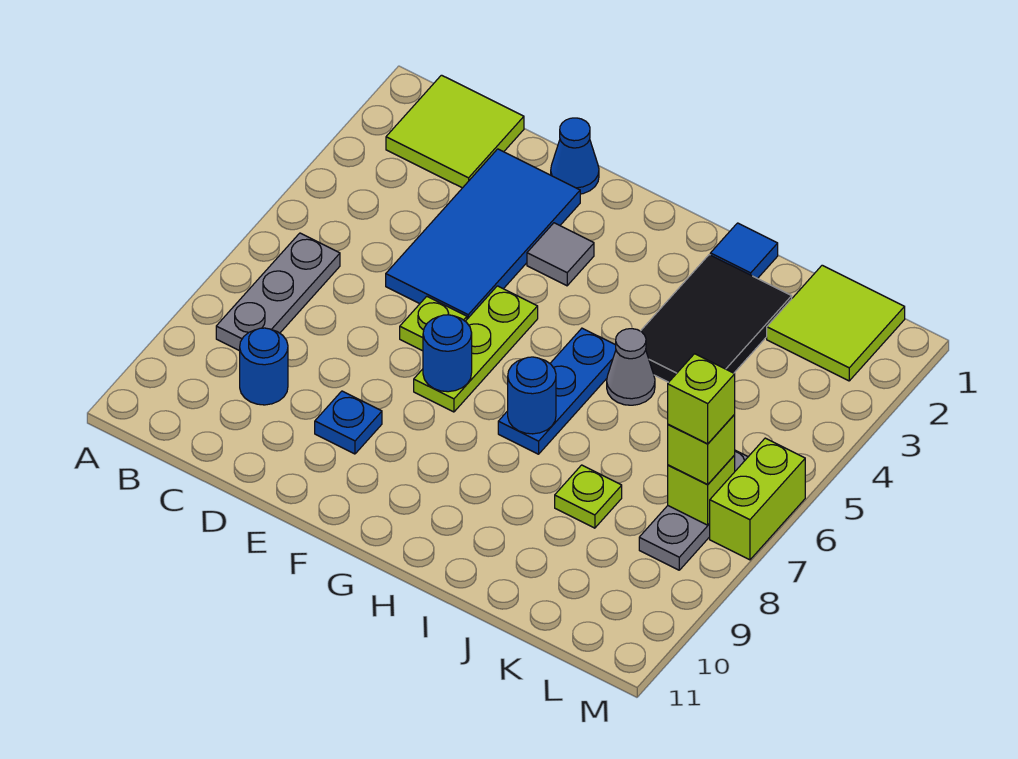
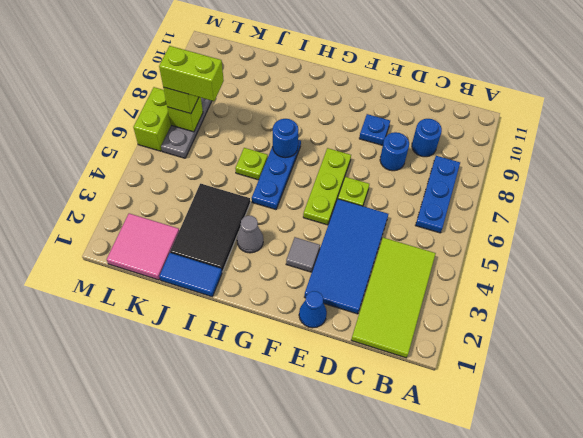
lime tile B1:C2 level 1 -> lime tile B1:C4 level 1
grey plate B6:B8 level 1 -> blue plate B6:B8 level 1
blue round brick F7 level 2 -> blue round brick D8 level 1
blue tile I1 level 1 -> blue tile I1:J1 level 1
grey cone I5 level 1 -> grey cone H3 level 1
lime plate J8 level 1 -> lime plate I6 level 1
lime tile K1:L2 level 1 -> pink tile K1:L2 level 1
lime brick L7 level 4 -> lime brick K7:L7 level 4

